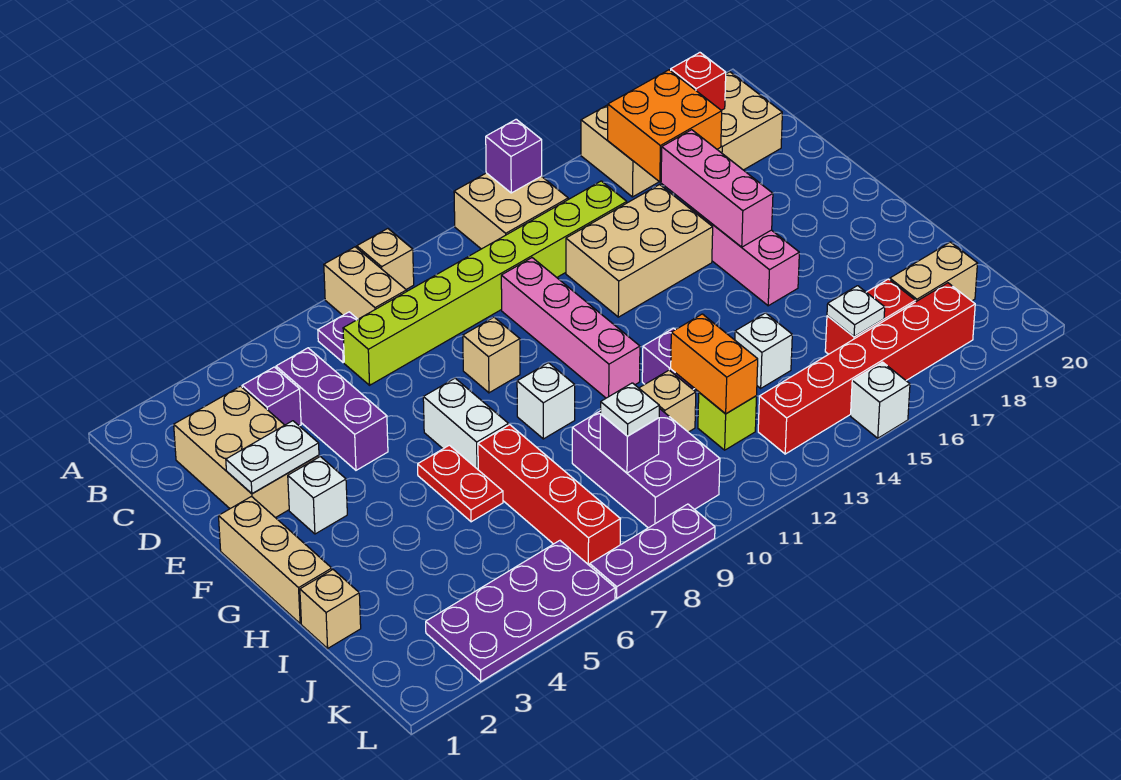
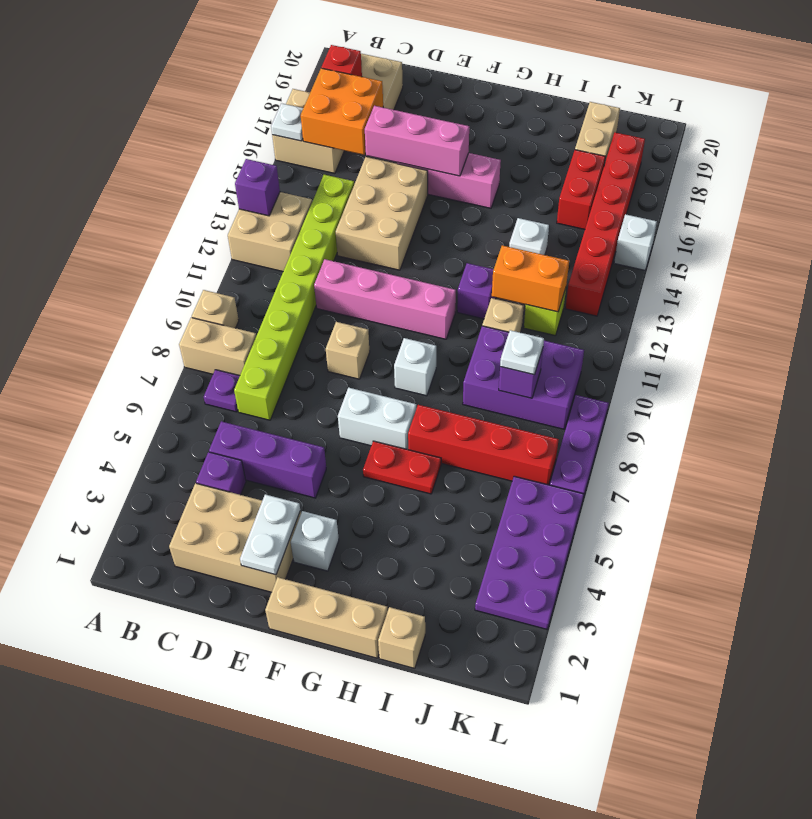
white plate J16 level 2 -> white plate A16 level 2

